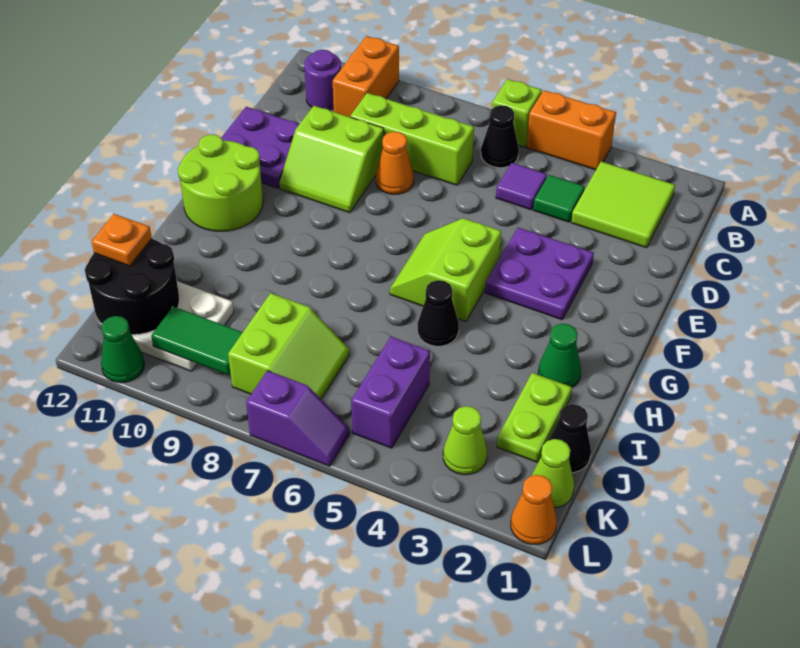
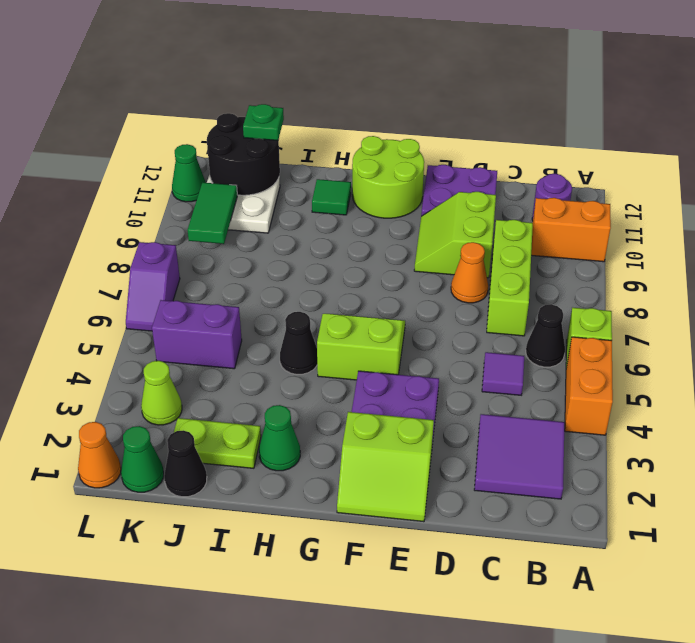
lime tile B2:C3 level 1 -> purple tile B2:C3 level 1
green tile C4 level 1 -> green tile H11 level 1
lime slope J7:K8 level 1 top 8 -> lime slope E1:F2 level 1 top 2
orange plate J12 level 3 -> green plate J12 level 3
lime cone K1 level 1 -> green cone K1 level 1

